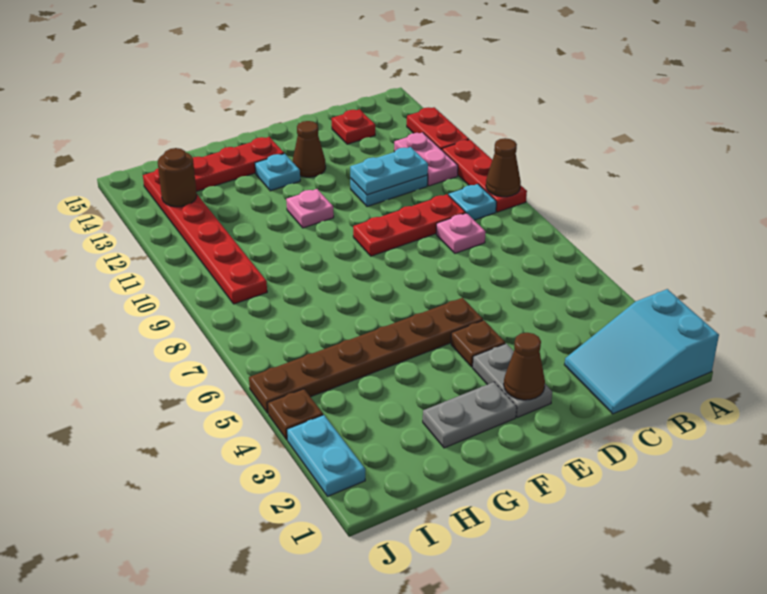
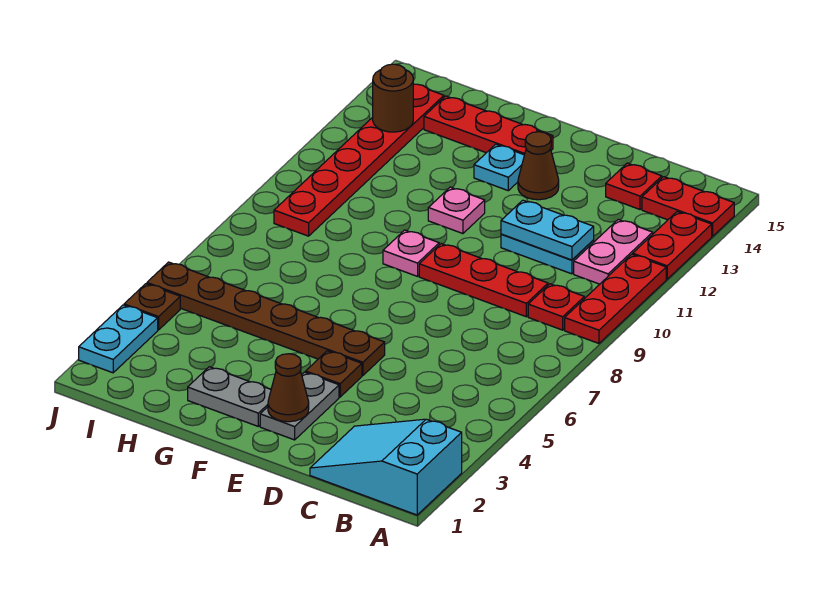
brown cone A9 level 2 -> none
none -> red plate A14:B14 level 1
cyan plate B9 level 1 -> red plate B9 level 1
pink plate C8 level 1 -> pink plate F9 level 1

